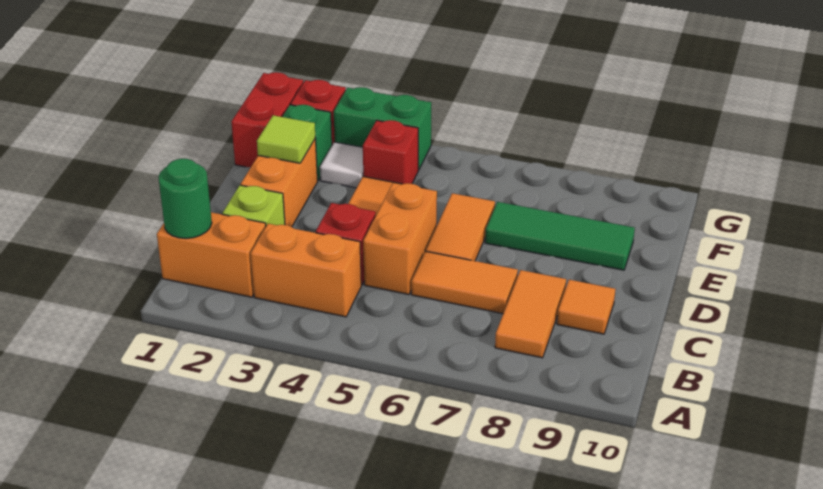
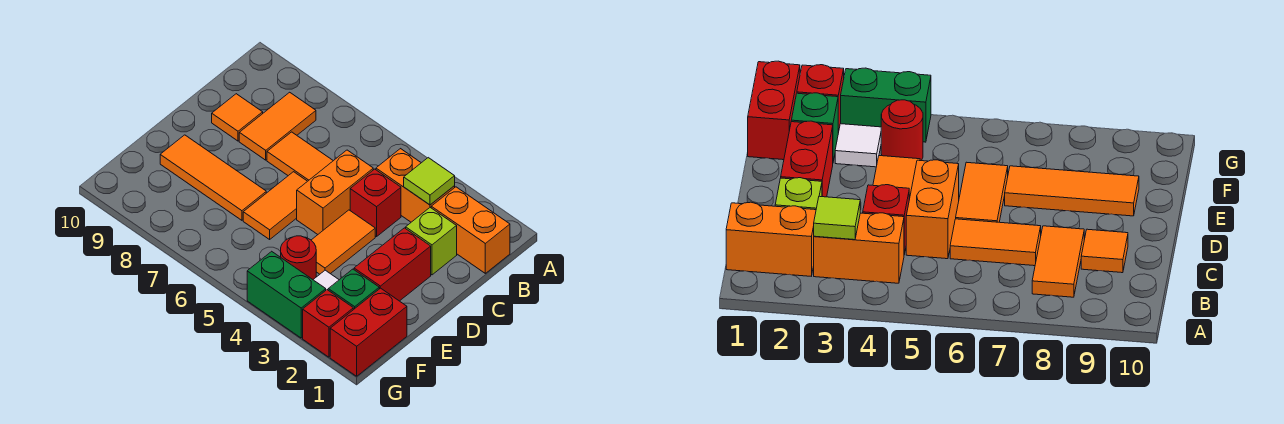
green round brick B1 level 2 -> none
orange brick D2:E2 level 1 -> red brick D2:E2 level 1
lime tile E2 level 2 -> lime tile B3 level 2
green tile E7:E9 level 1 -> orange tile E7:E9 level 1
red brick F4 level 1 -> red round brick F4 level 1

